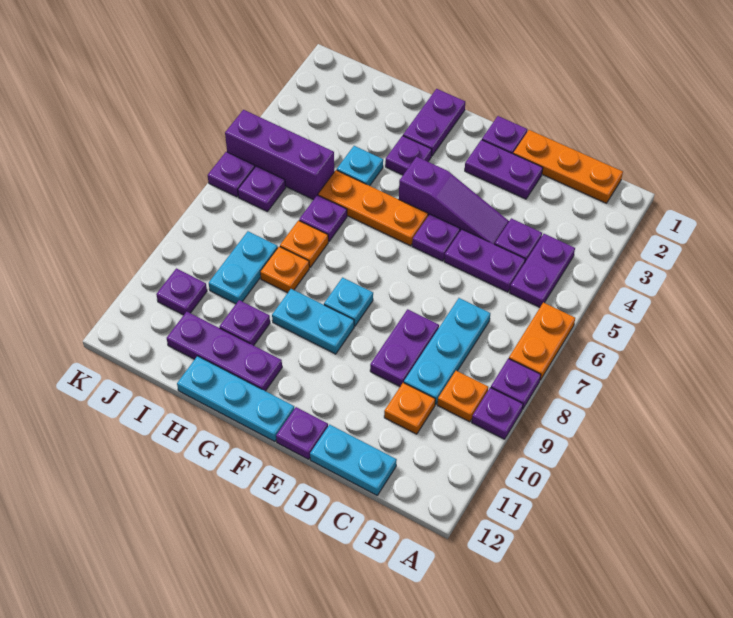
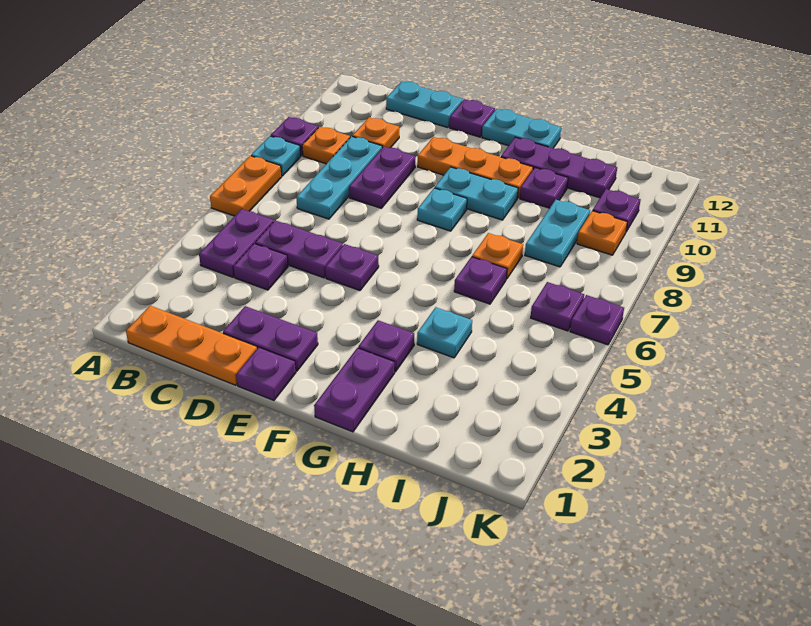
purple plate A8 level 1 -> cyan plate A8 level 1
purple slope D4:F4 level 1 top F -> none
orange plate F5:H5 level 1 -> orange plate E10:G10 level 1
cyan plate F12:H12 level 1 -> cyan plate F12:G12 level 1
orange plate H8 level 1 -> orange plate J9 level 1
purple brick I5:K5 level 1 -> none

